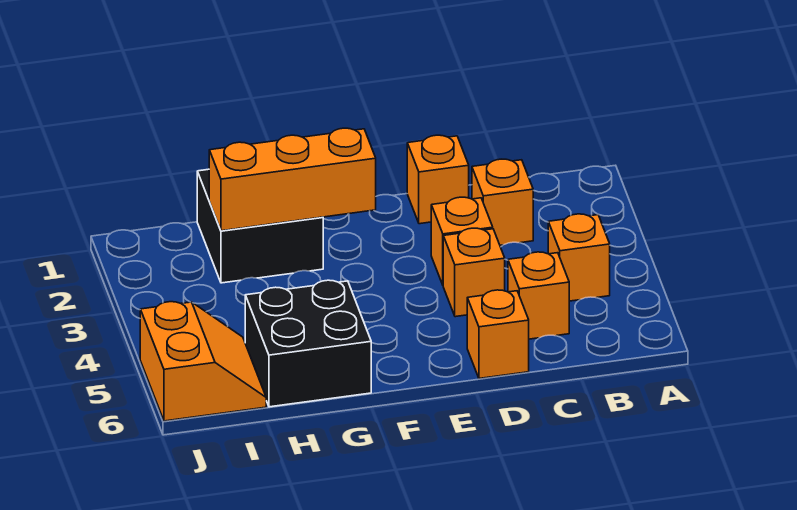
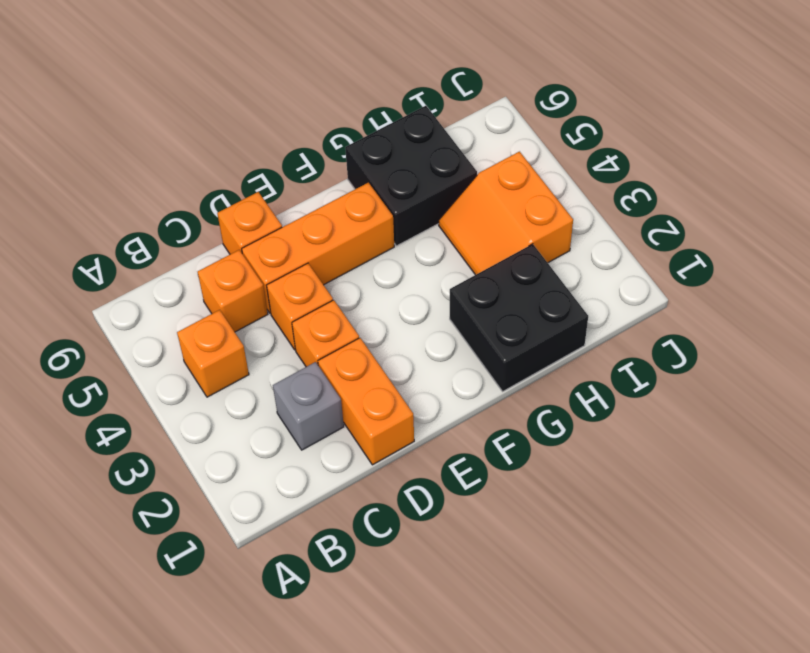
orange brick C2 level 1 -> grey brick C2 level 1
orange brick D1 level 1 -> orange brick D1:D2 level 1
orange brick F2:H2 level 2 -> orange brick D5:F5 level 1
orange slope I5:J6 level 1 top J -> orange slope H3:I4 level 1 top I

